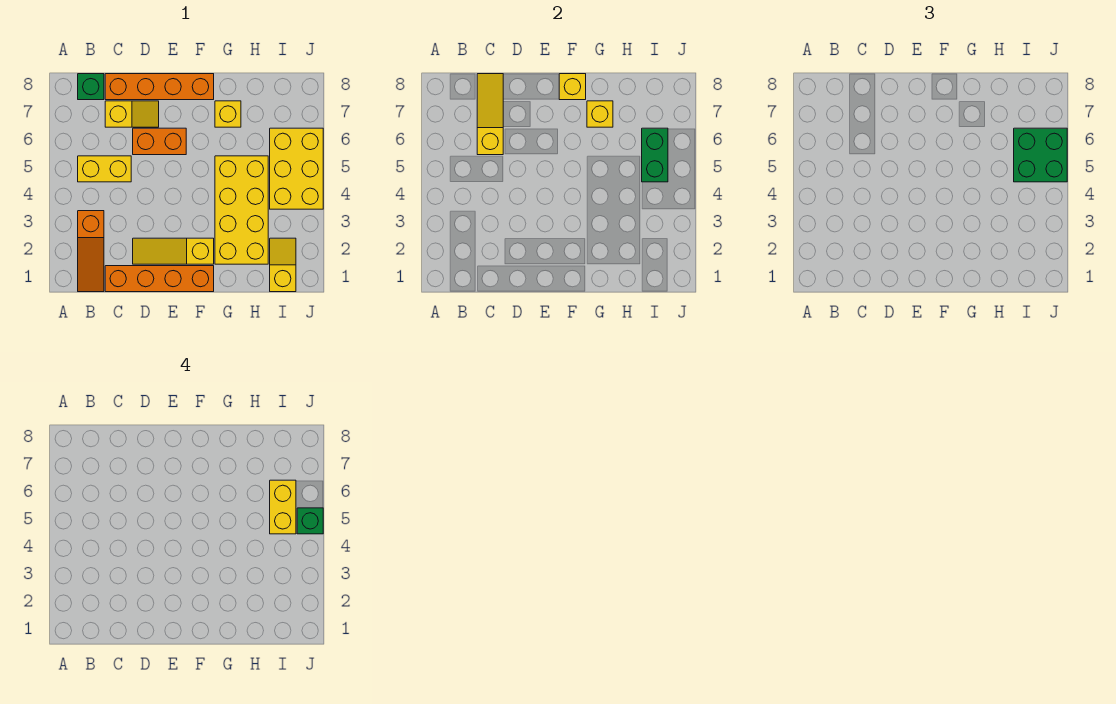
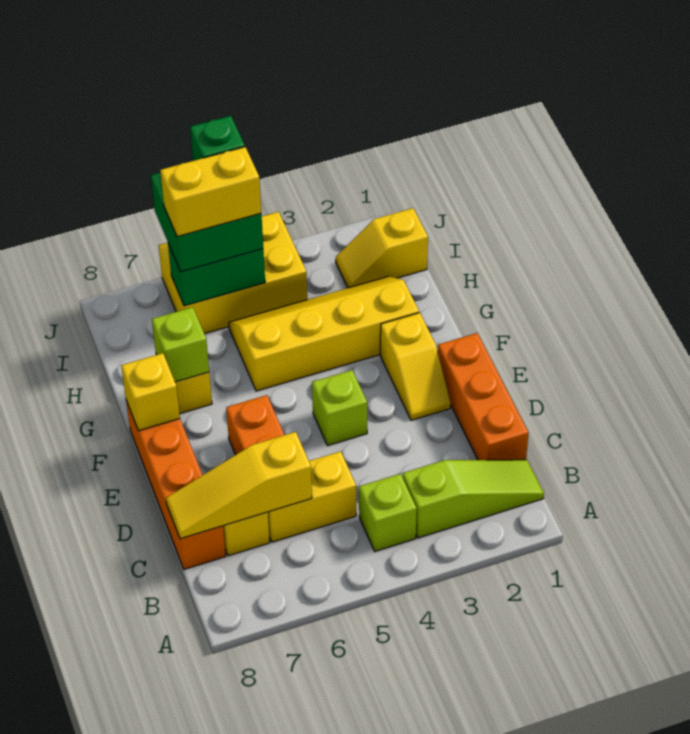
orange slope B1:B3 level 1 top 3 -> lime slope B1:B3 level 1 top 3
none -> lime brick B4 level 1
yellow brick B5:C5 level 1 -> yellow brick C5:C6 level 1
green brick B8 level 1 -> none
orange brick C1:F1 level 1 -> orange brick C1:E1 level 1
yellow slope D2:F2 level 1 top F -> yellow slope E2:F2 level 1 top F
none -> lime brick E4 level 1
yellow brick G2:H5 level 1 -> yellow slope G2:H5 level 1 top G
yellow brick G7 level 2 -> lime brick G7 level 2

